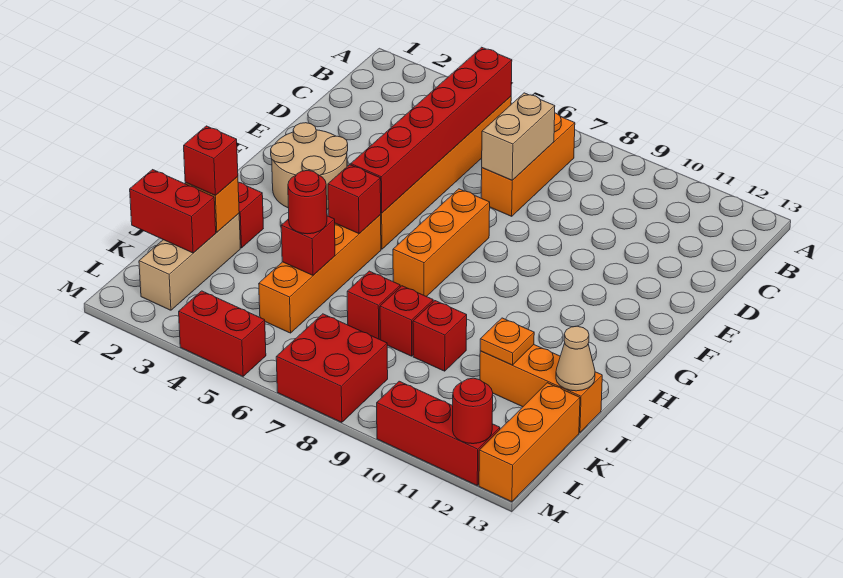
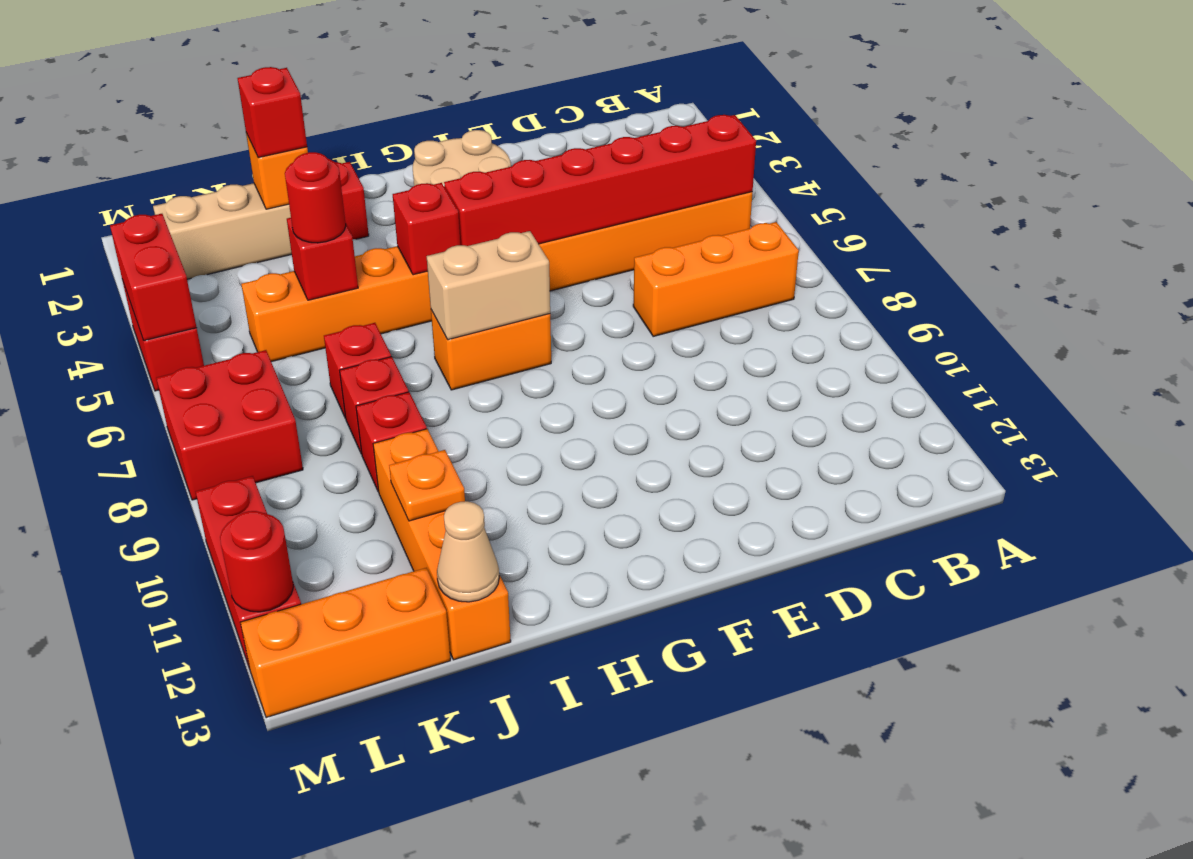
tan brick C7:D7 level 2 -> tan brick G7:H7 level 2
orange brick F7:H7 level 1 -> orange brick G7:H7 level 1
orange brick J11:J13 level 1 -> orange brick J10:J13 level 1
red brick K1:K2 level 2 -> red brick M4:M5 level 2

